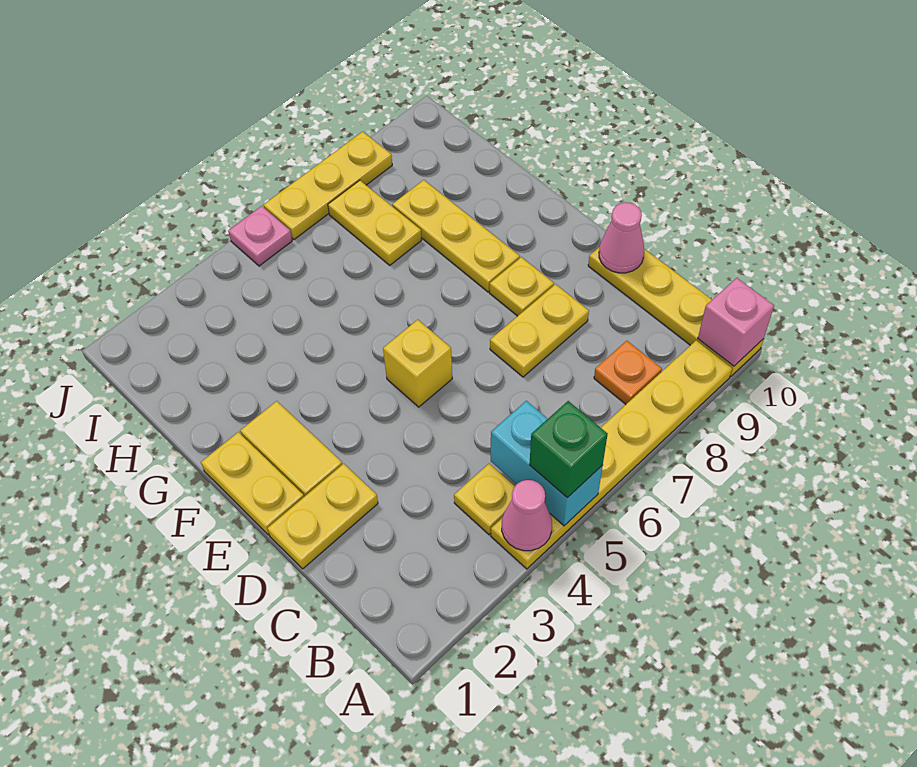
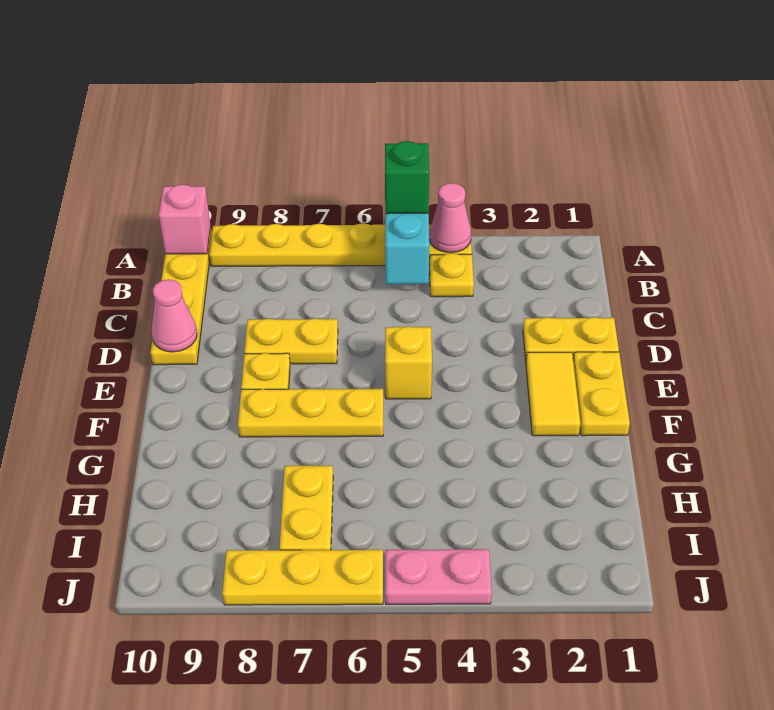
orange plate B8 level 1 -> none
yellow plate F8:H8 level 1 -> yellow plate F6:F8 level 1
pink plate J5 level 1 -> pink plate J4:J5 level 1

